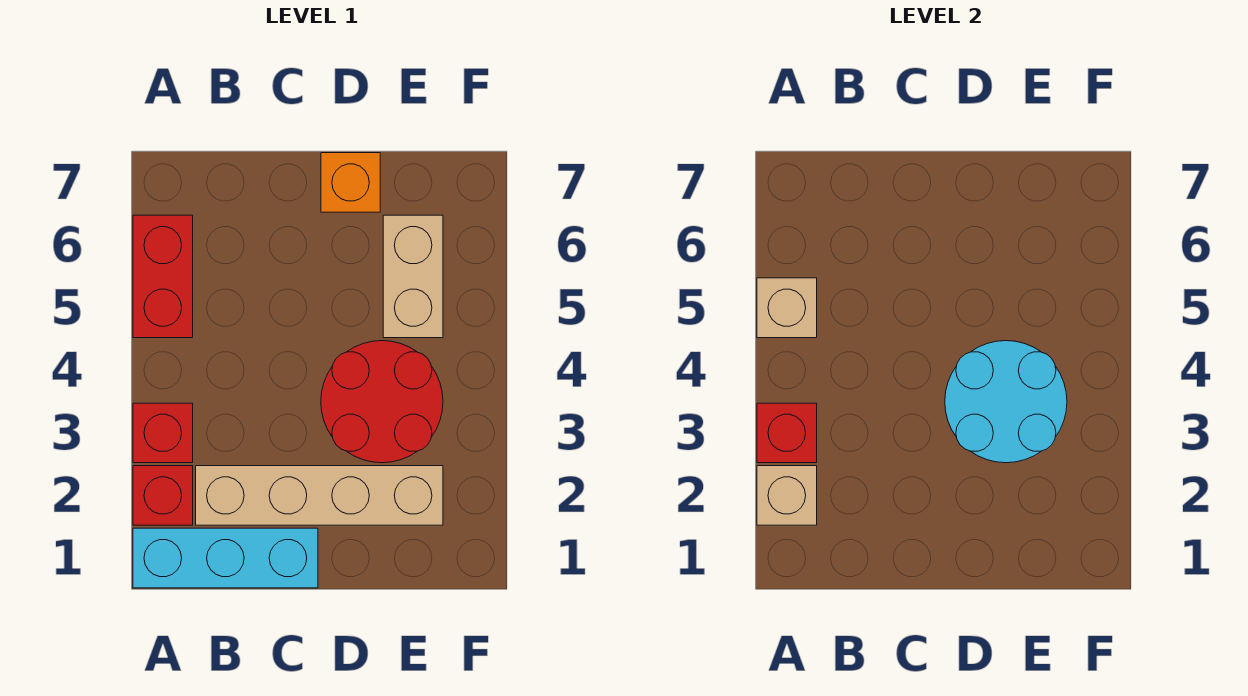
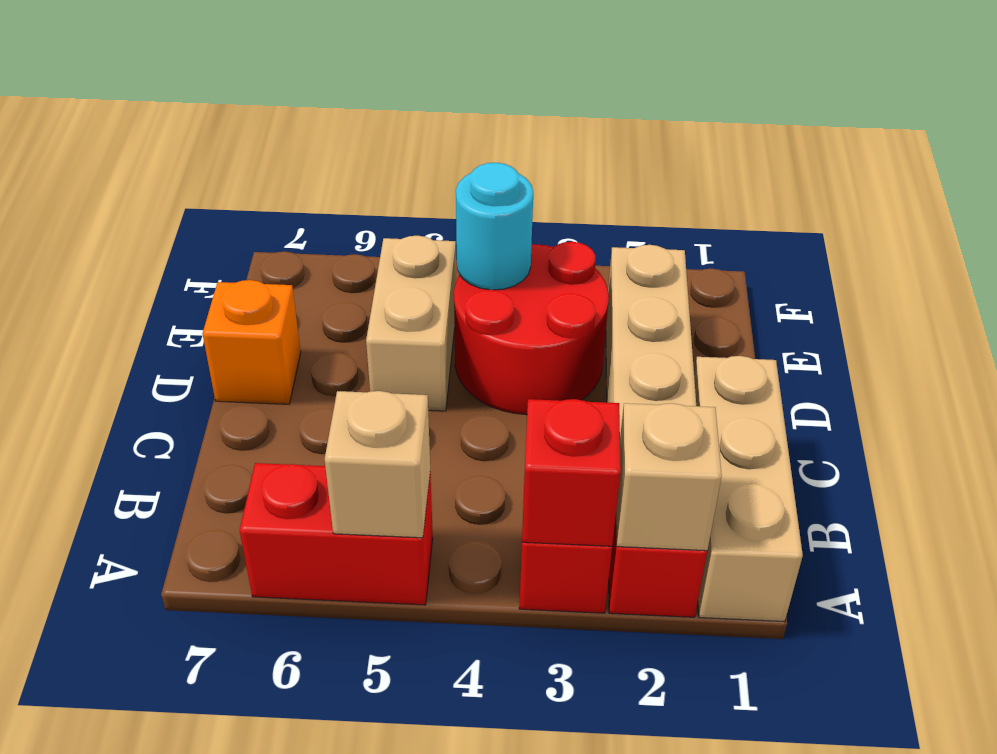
cyan brick A1:C1 level 1 -> tan brick A1:C1 level 1
cyan round brick D3:E4 level 2 -> cyan round brick E4 level 2
tan brick E5:E6 level 1 -> tan brick D5:E5 level 1

